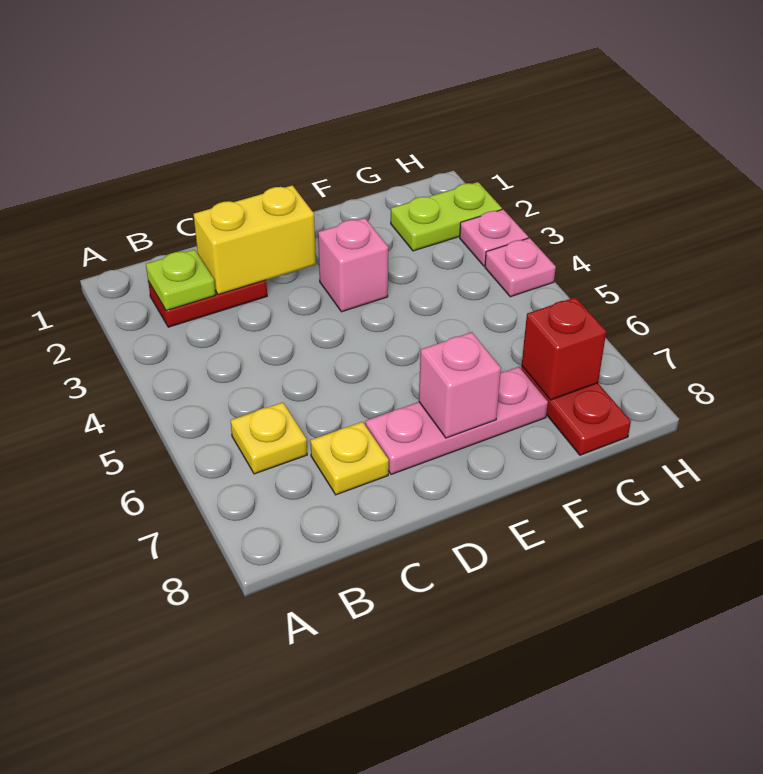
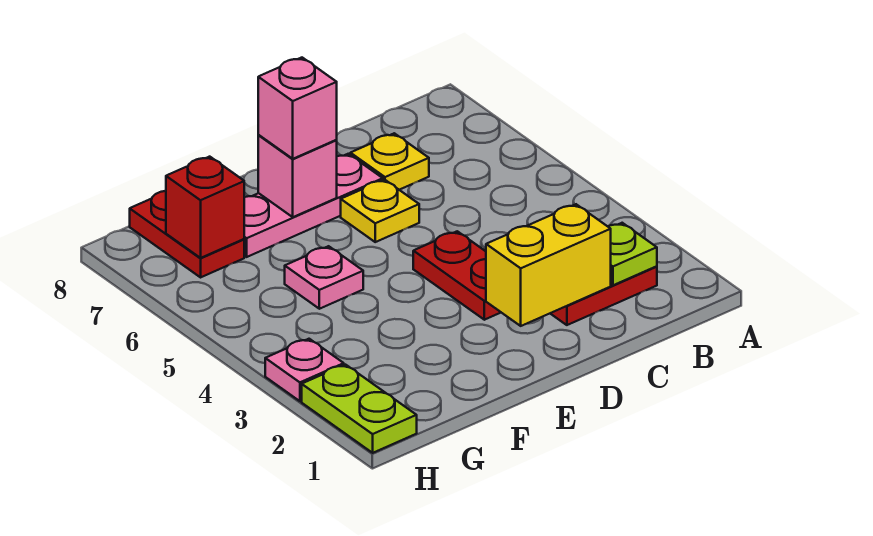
yellow plate B6 level 1 -> yellow plate D6 level 1
none -> red plate D3:D4 level 1
pink brick E3 level 1 -> pink brick E7 level 3
lime plate G2:H2 level 1 -> lime plate H1:H2 level 1
pink plate H4 level 1 -> pink plate F5 level 1

